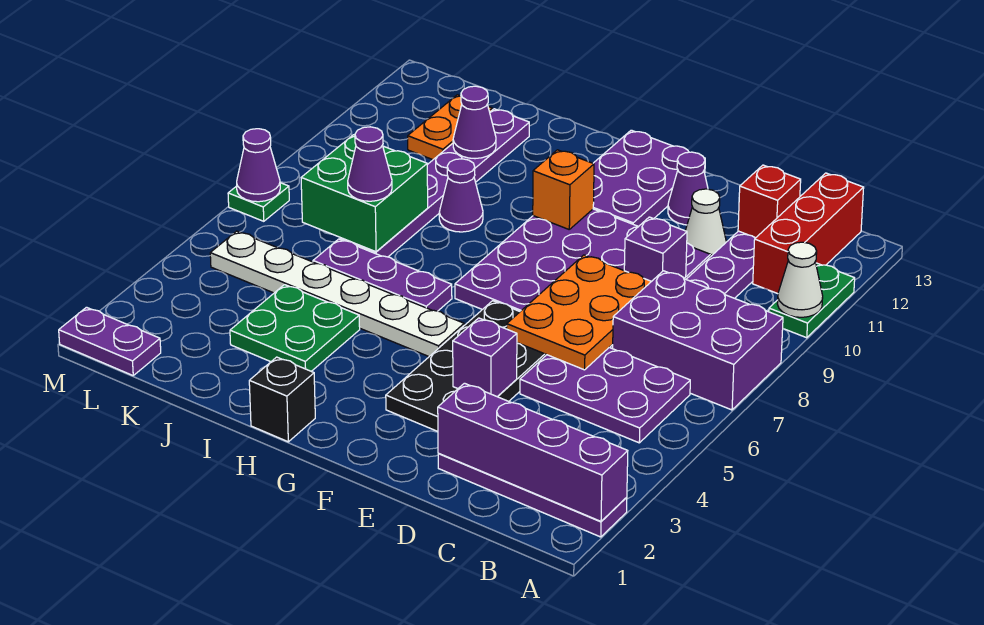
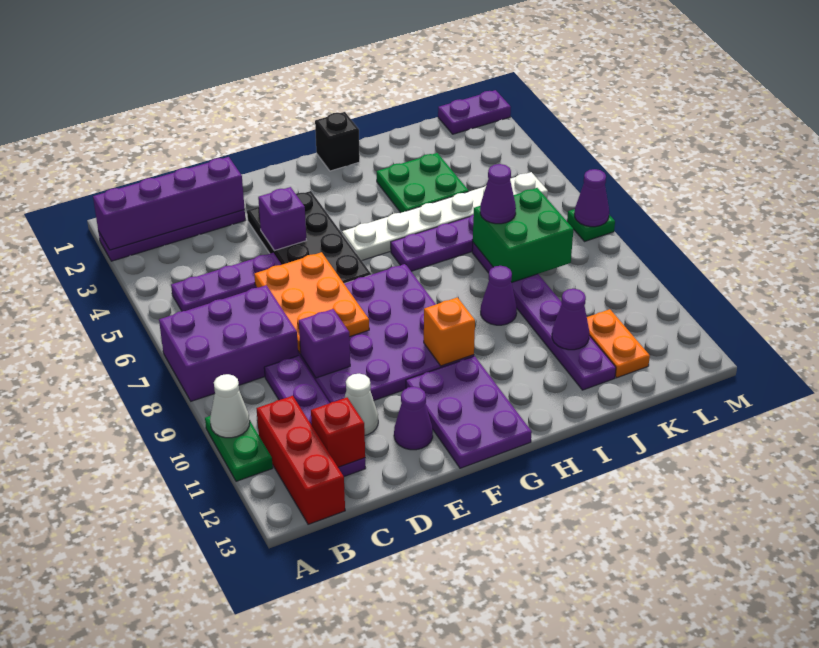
purple plate B5:D6 level 1 -> purple plate B5:D5 level 1

